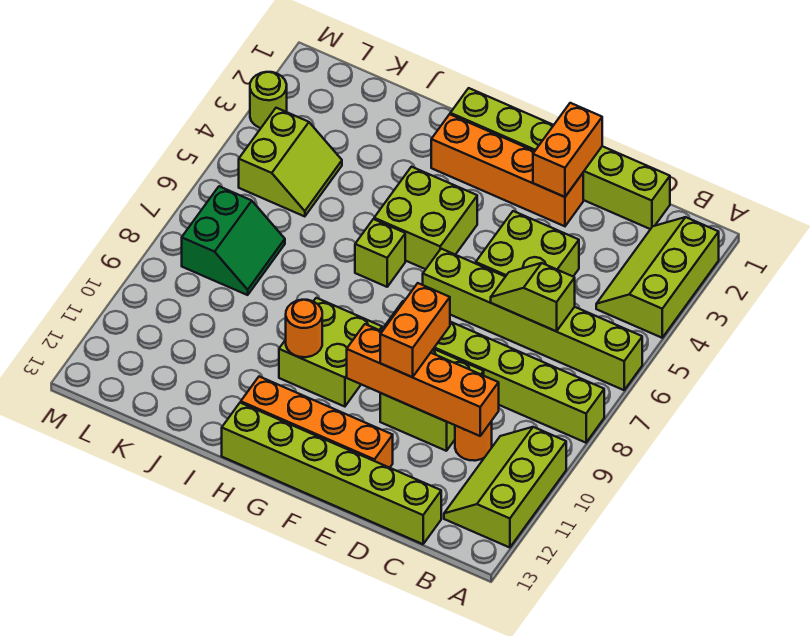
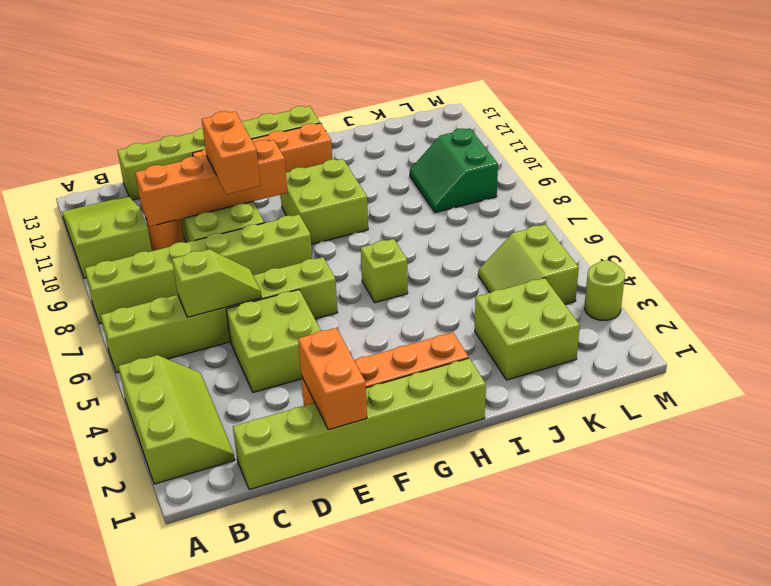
lime slope A10:B12 level 1 top A -> lime slope A10:B12 level 1 top 10
lime brick G4:H5 level 1 -> lime brick J2:K3 level 1
orange round brick H10 level 2 -> none
green slope K7:L8 level 1 top L -> green slope K9:L10 level 1 top L

